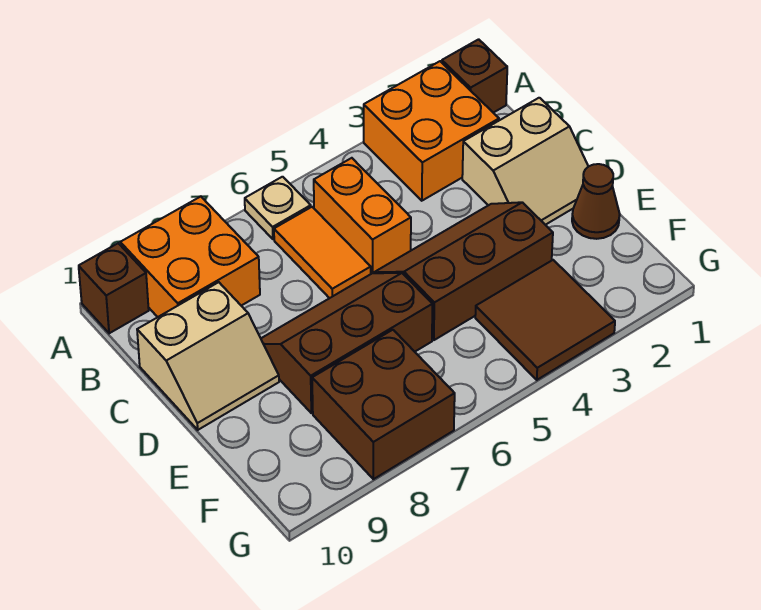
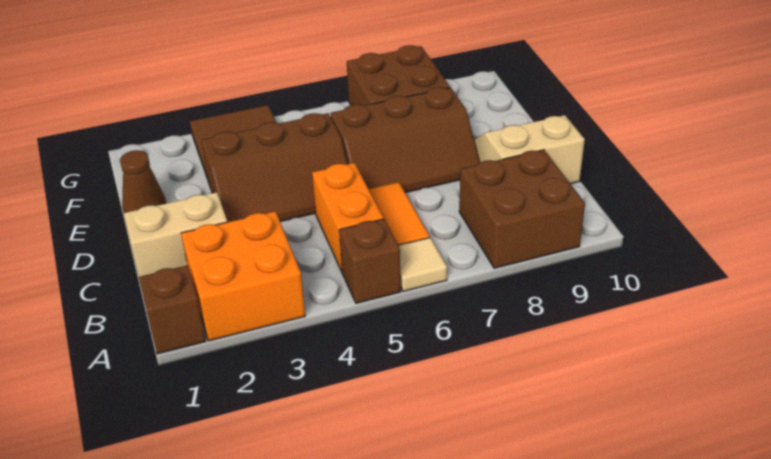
tan plate A6 level 1 -> tan tile A6 level 1
orange brick A8:B9 level 1 -> brown brick A8:B9 level 1
brown brick A10 level 1 -> brown brick A5 level 1

